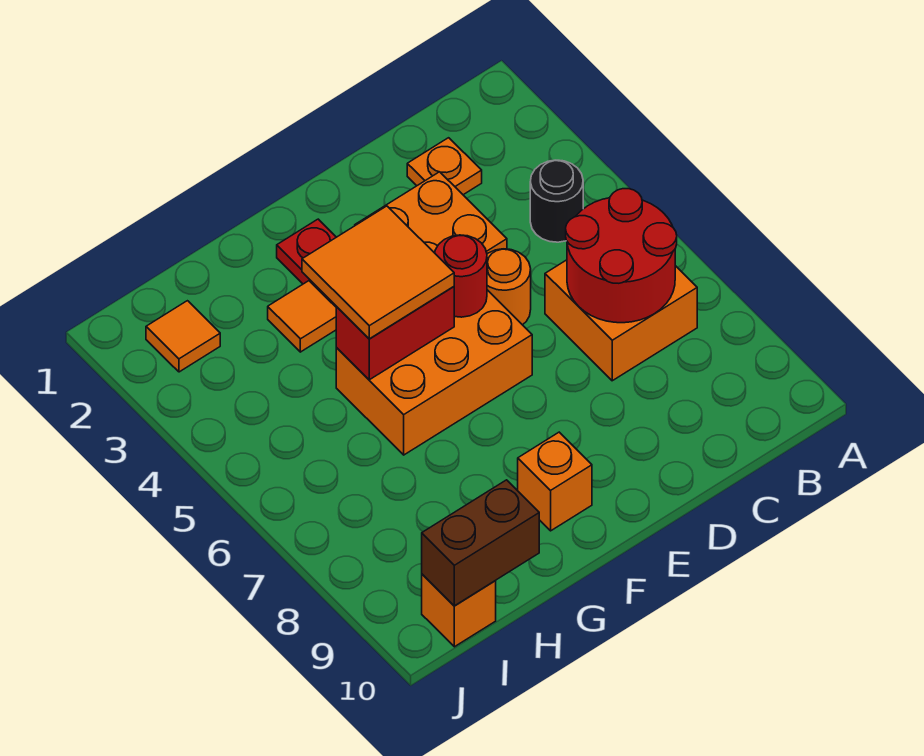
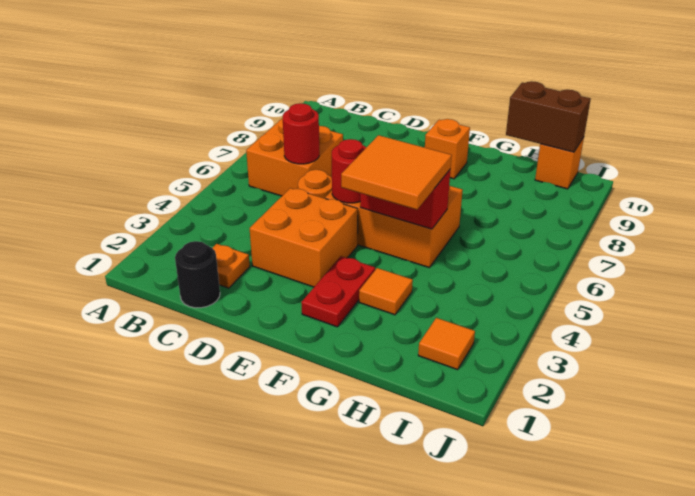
black round brick B4 level 1 -> black round brick C1 level 1
red round brick B6:C7 level 2 -> red round brick C6 level 2

